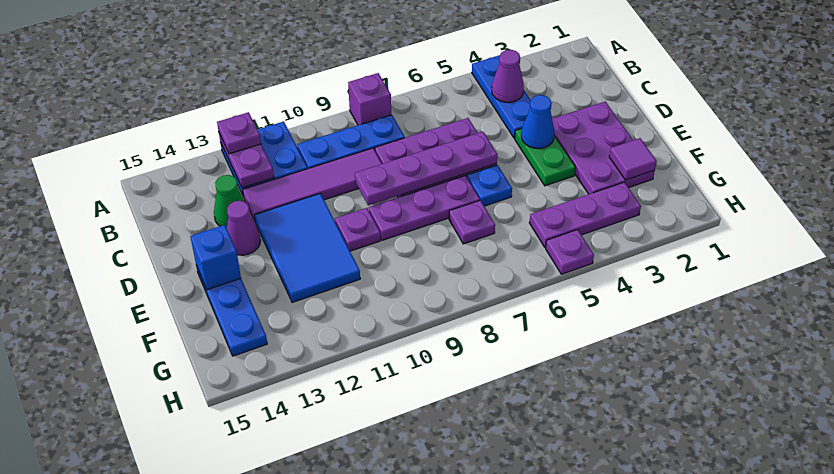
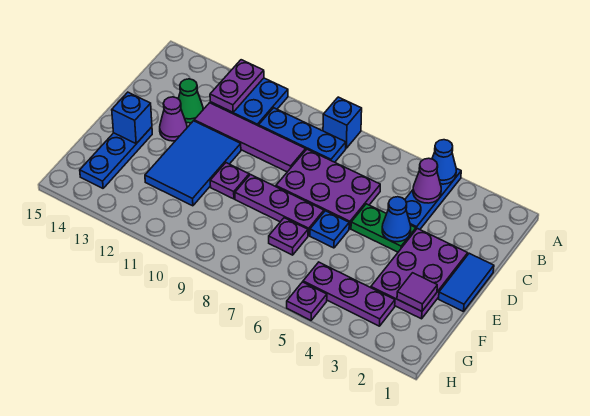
none -> blue cone A4 level 2
purple brick A8 level 1 -> blue brick A8 level 1
purple plate A12 level 3 -> none
none -> blue tile D1:E1 level 1
green plate D4:E4 level 1 -> green plate D4:D5 level 1
purple plate D6:D9 level 2 -> none

